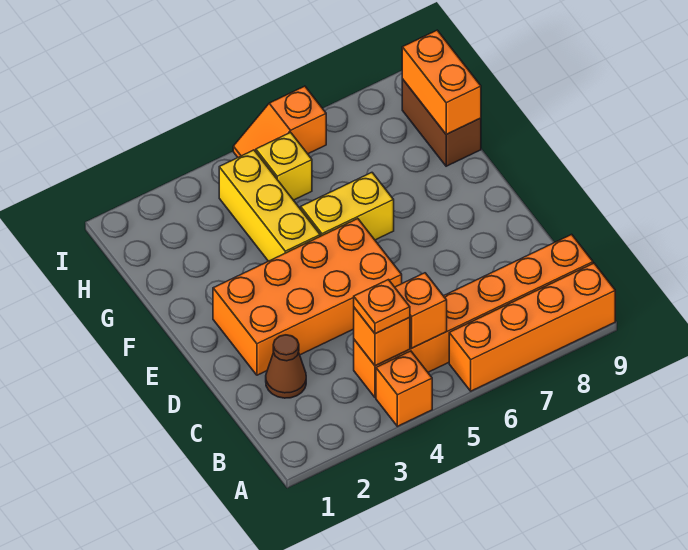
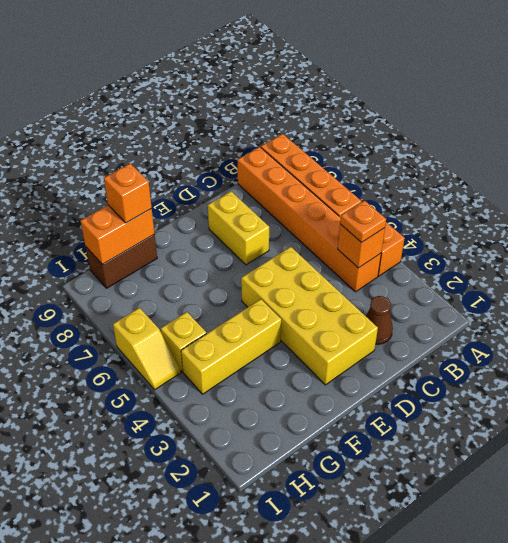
orange brick B5 level 2 -> orange brick G9 level 3
orange brick D2:E5 level 1 -> yellow brick D2:E5 level 1
yellow brick F5:F6 level 1 -> yellow brick D7:D8 level 1
orange slope I5:I6 level 1 top 6 -> yellow slope I5:I6 level 1 top 6

